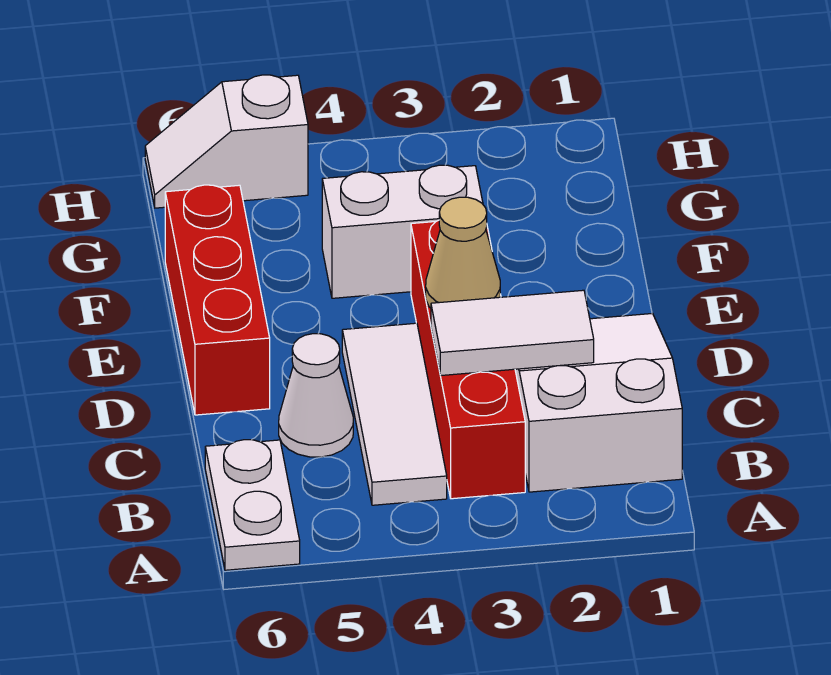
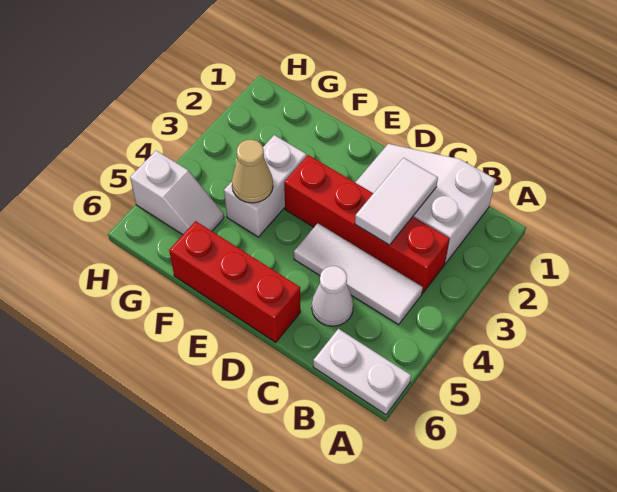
tan cone D3 level 2 -> tan cone F4 level 2
white slope H5:H6 level 1 top 5 -> white slope G5:H5 level 1 top H

